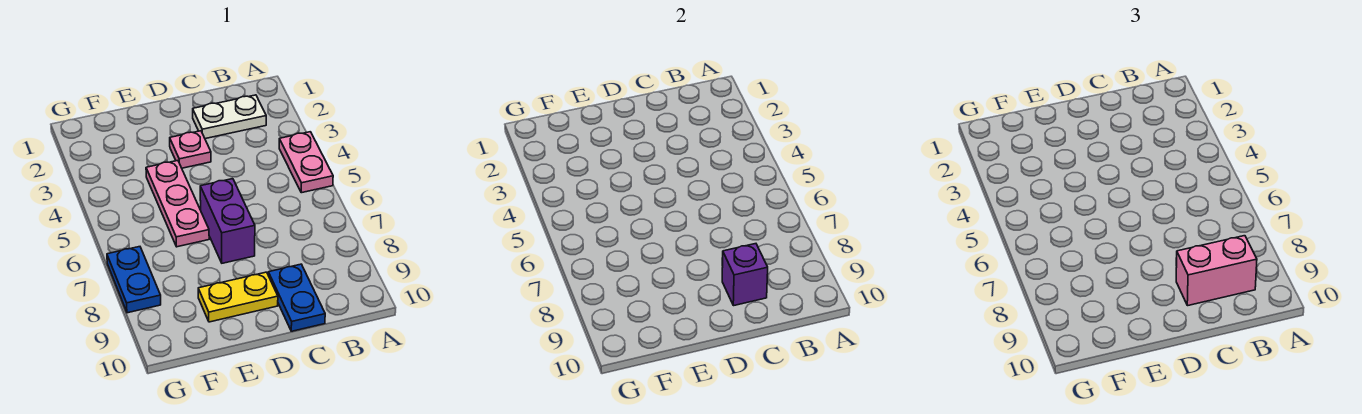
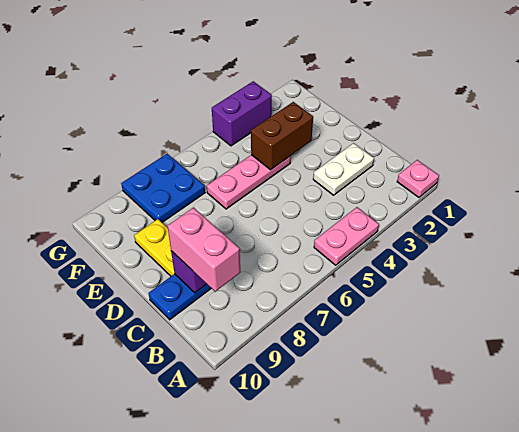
white plate B2:C2 level 1 -> white plate C2:C3 level 1
pink plate D3 level 1 -> pink plate A1 level 1
purple brick D6:D7 level 1 -> purple brick G3:G4 level 1
none -> brown brick E3:E4 level 2
blue plate G7:G8 level 1 -> blue plate F7:G8 level 1

